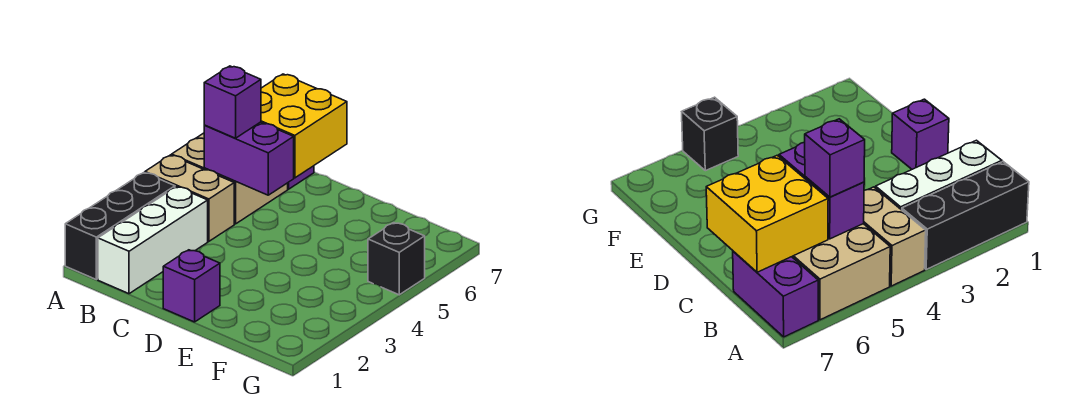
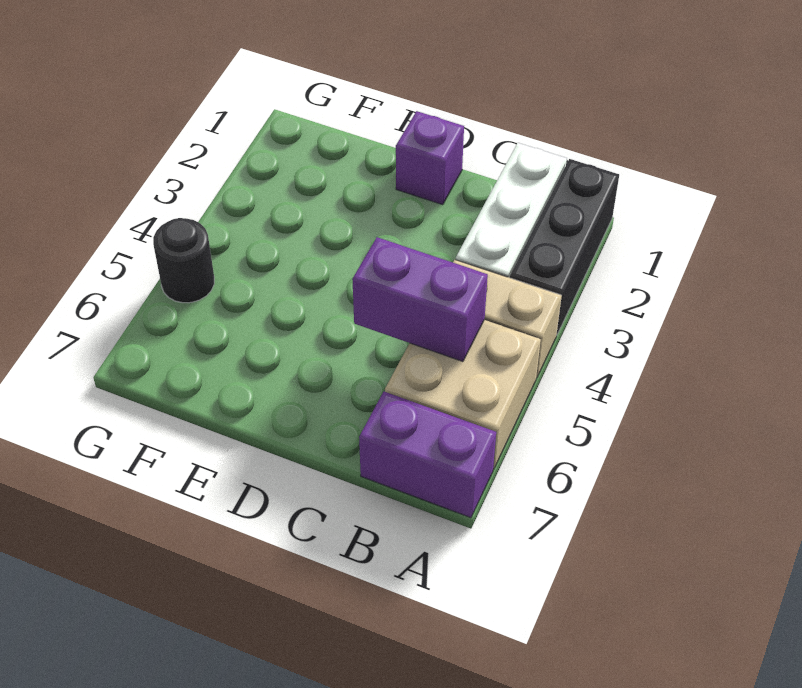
purple brick B5 level 3 -> none
yellow brick B6:C7 level 2 -> none
black brick G5 level 1 -> black round brick G5 level 1

